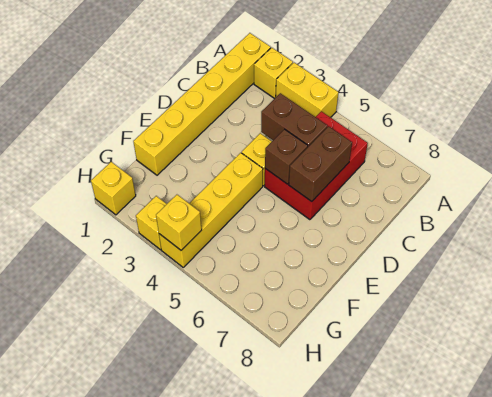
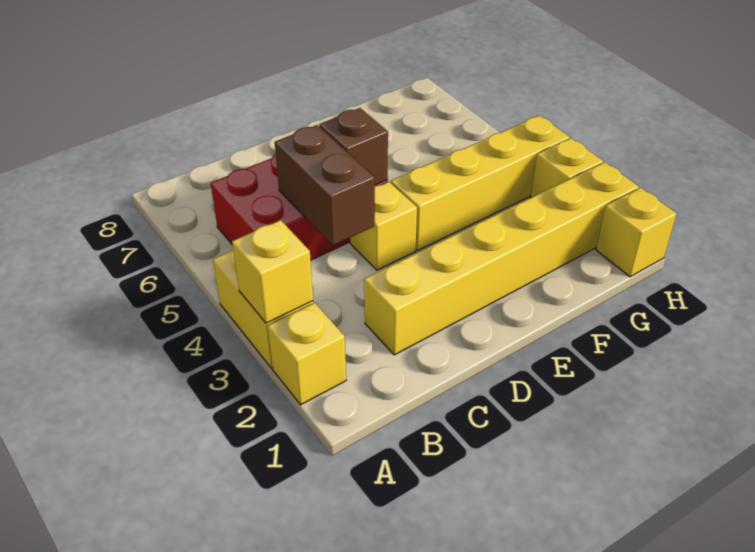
yellow brick A1:F1 level 1 -> yellow brick C2:H2 level 1
brown brick C6:D6 level 2 -> none
yellow brick H4 level 2 -> yellow brick A3 level 2

